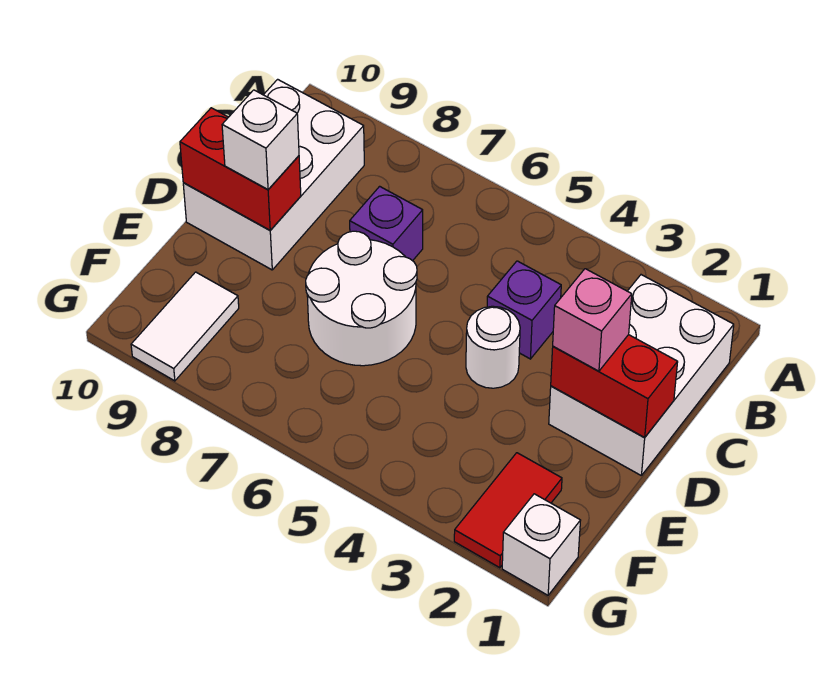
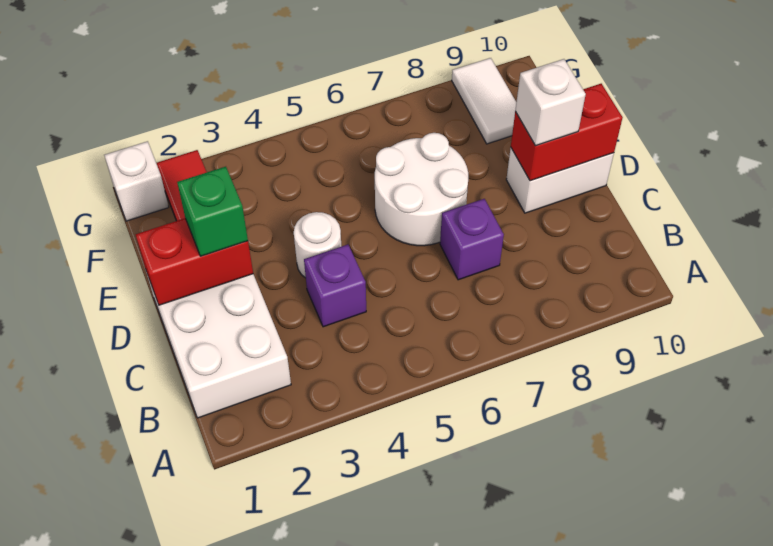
white brick B9:D10 level 1 -> white brick D9:D10 level 1
pink brick D2 level 3 -> green brick D2 level 3

